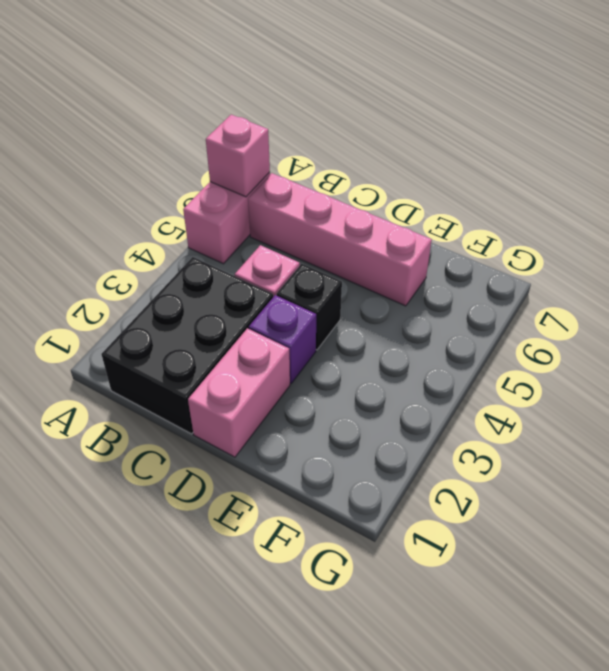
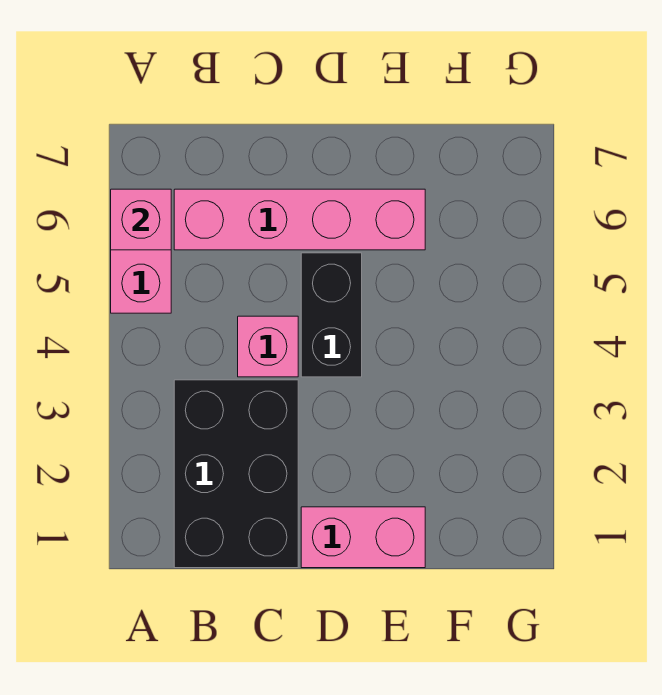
pink brick D1:D2 level 1 -> pink brick D1:E1 level 1
purple brick D3 level 1 -> none
black brick D4 level 1 -> black brick D4:D5 level 1

